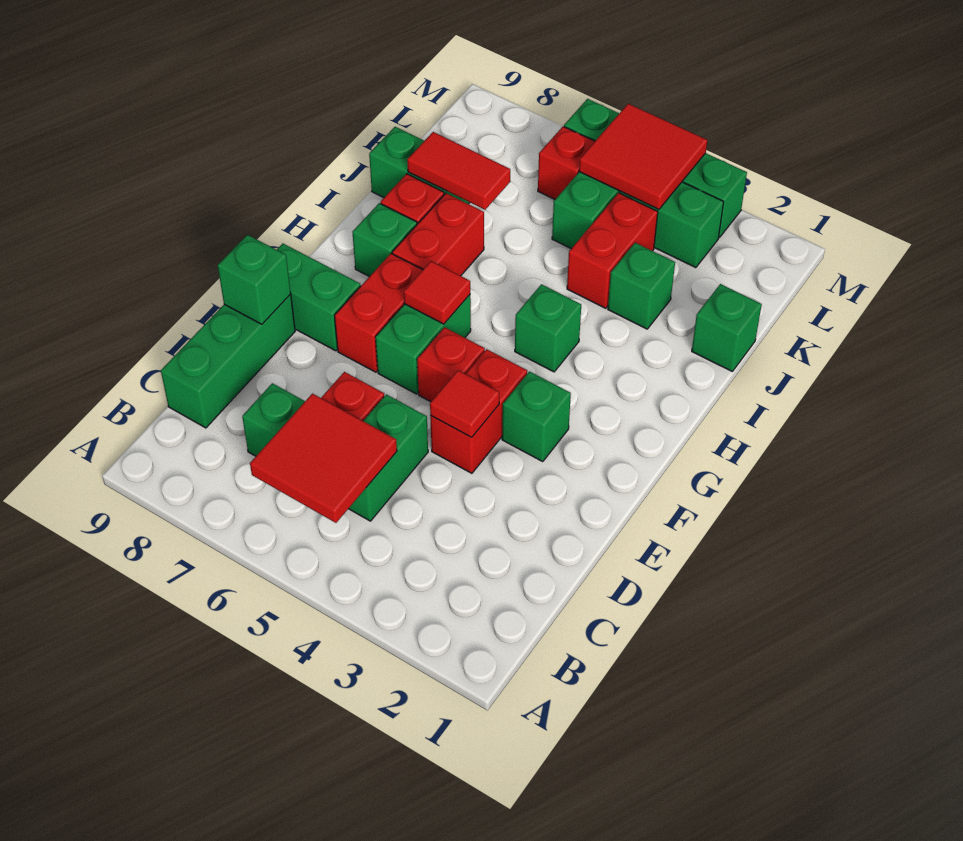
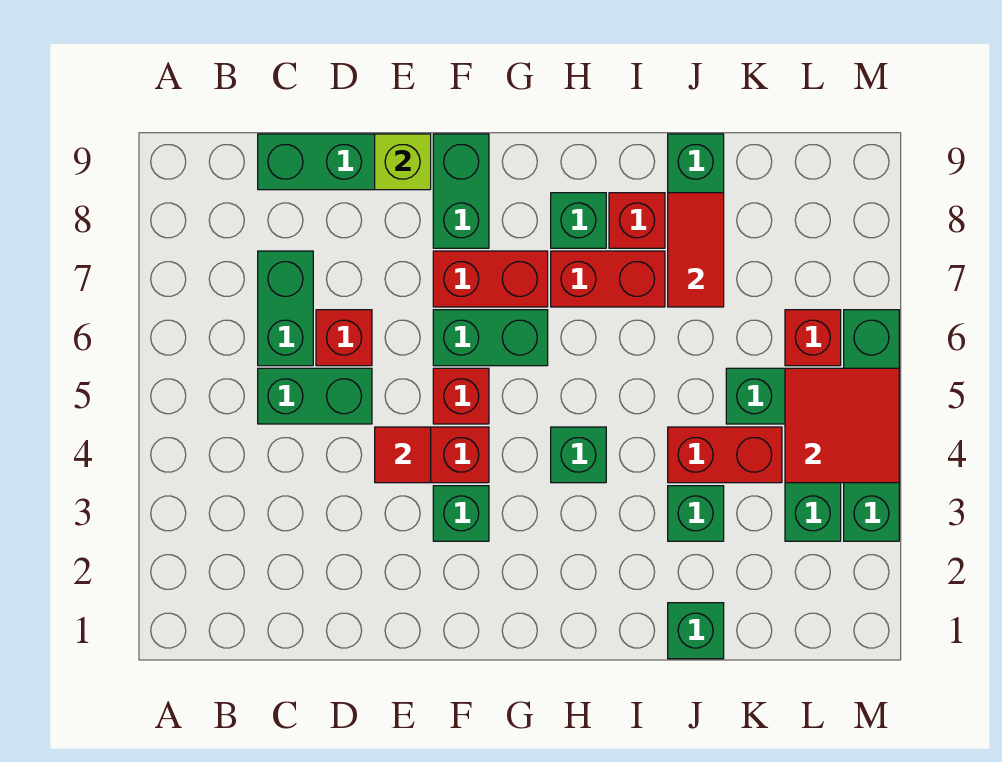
red tile B5:C6 level 2 -> none
green brick E9 level 2 -> lime brick E9 level 2
red tile G6 level 2 -> none

